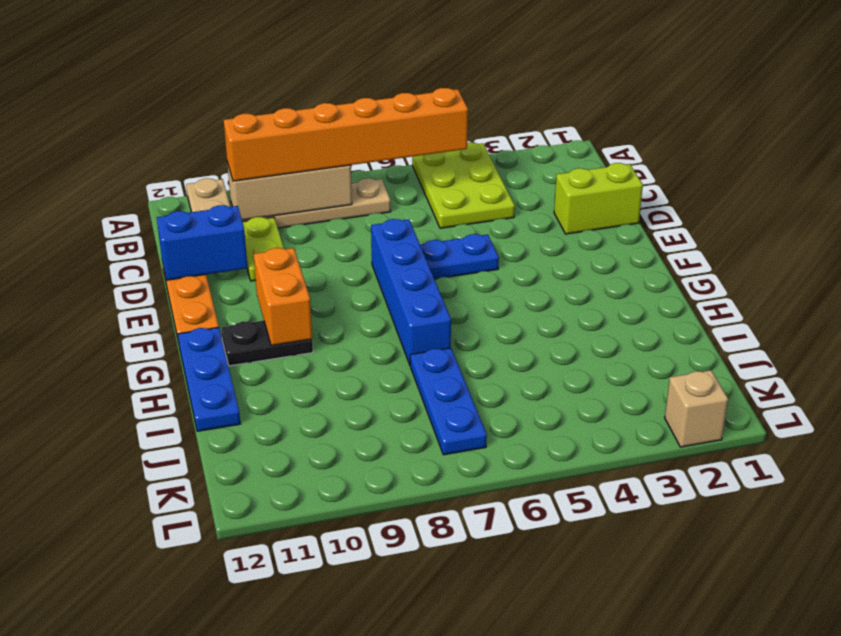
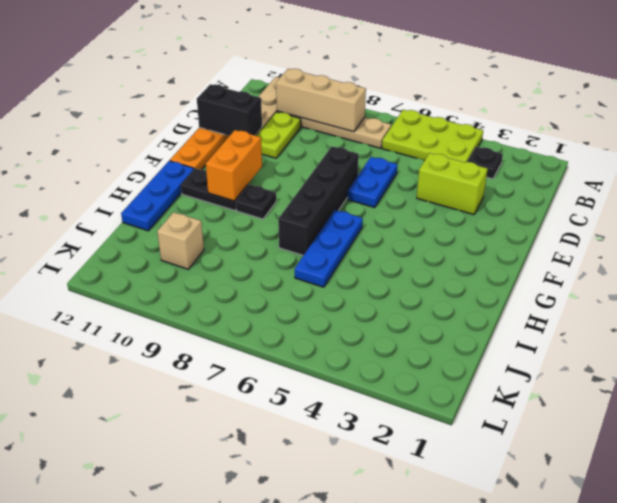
lime plate A4:C5 level 1 -> lime plate A4:B6 level 1
none -> black plate B3 level 1
orange brick B5:B10 level 3 -> none
lime brick D1:D2 level 1 -> lime brick D3:D4 level 1
blue brick D11:D12 level 2 -> black brick D11:D12 level 2
blue plate E5:E6 level 1 -> blue plate D6:E6 level 1
blue brick E7:H7 level 1 -> black brick E7:H7 level 1
none -> black plate G9 level 1
blue plate I7:K7 level 1 -> blue plate G6:I6 level 1
tan brick L2 level 1 -> tan brick J10 level 1

